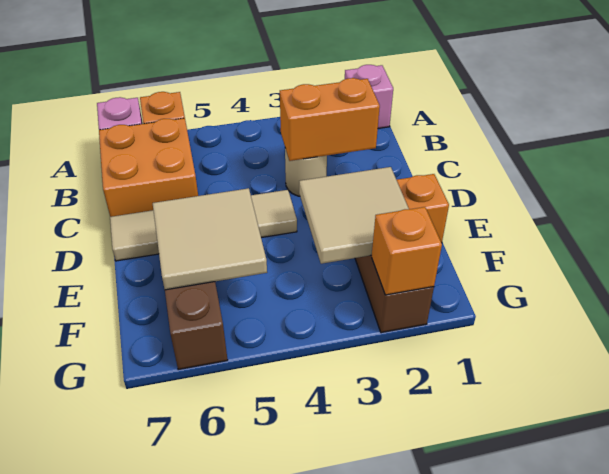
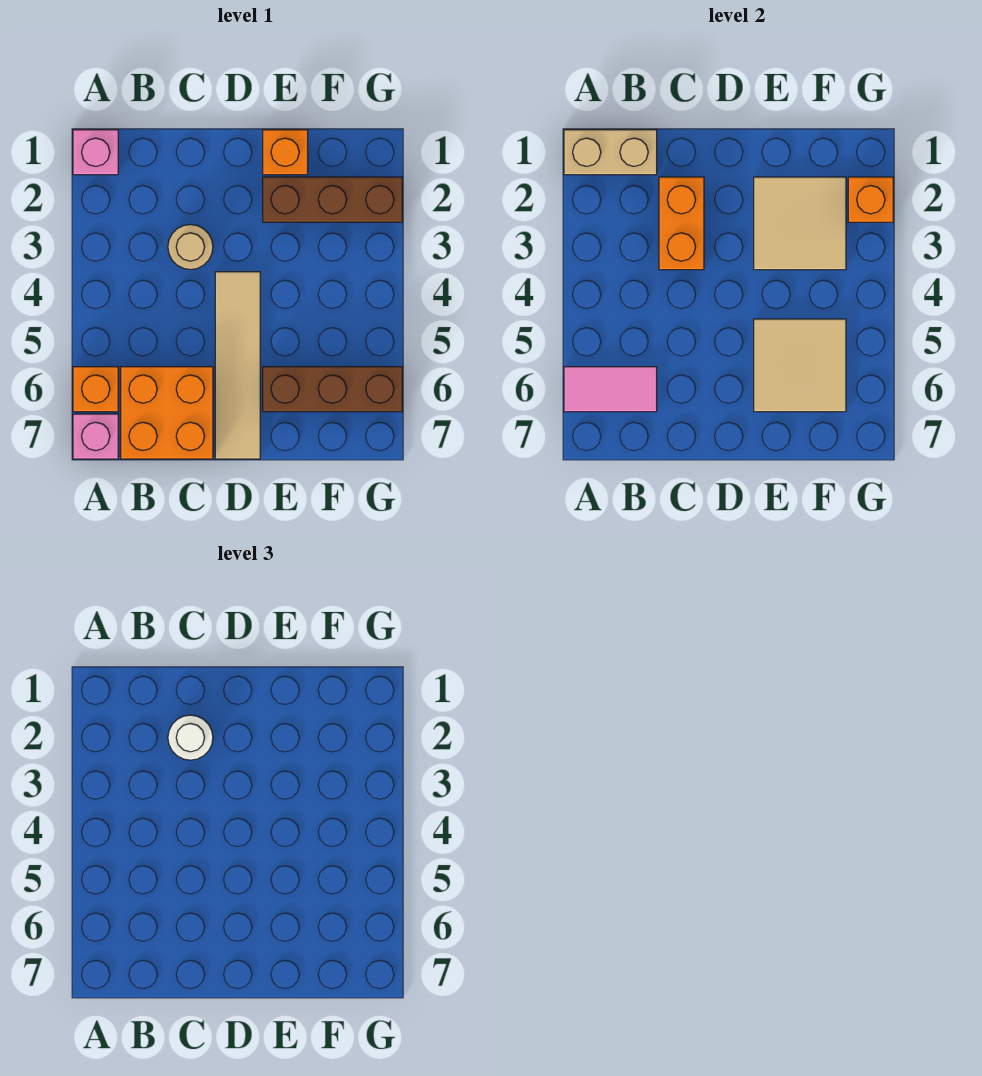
none -> tan brick A1:B1 level 2
none -> pink tile A6:B6 level 2
none -> white round brick C2 level 3

